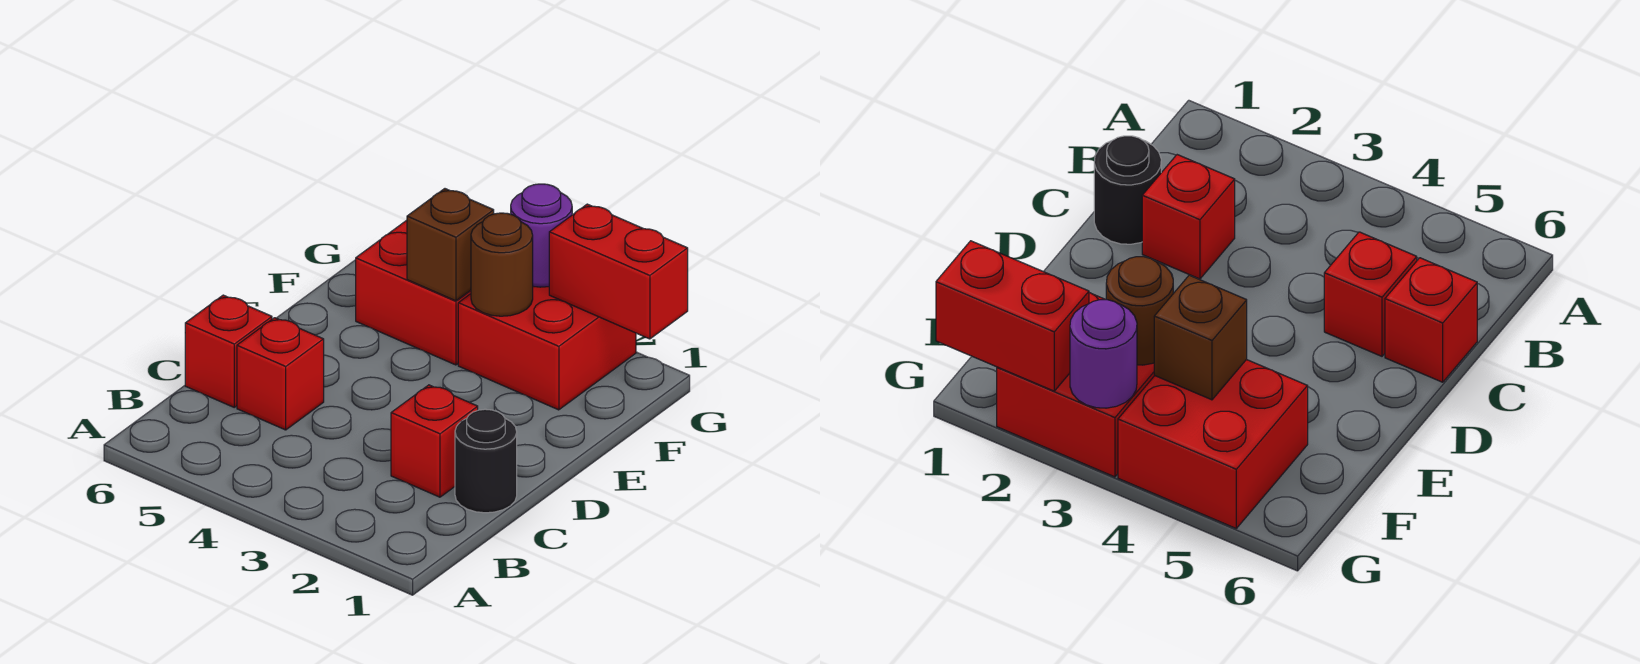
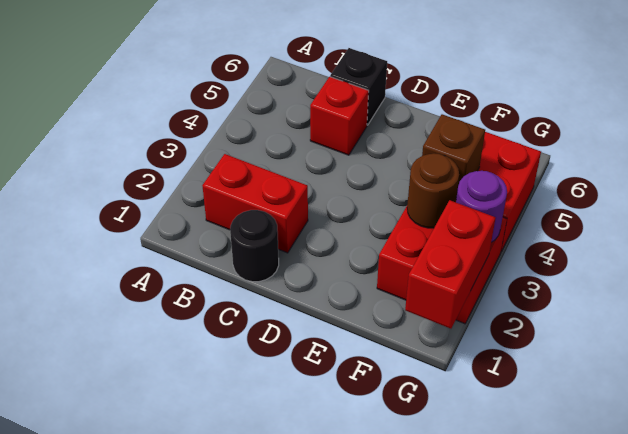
red brick C2 level 1 -> red brick B2:C2 level 1
red brick C6 level 1 -> black brick C6 level 1

